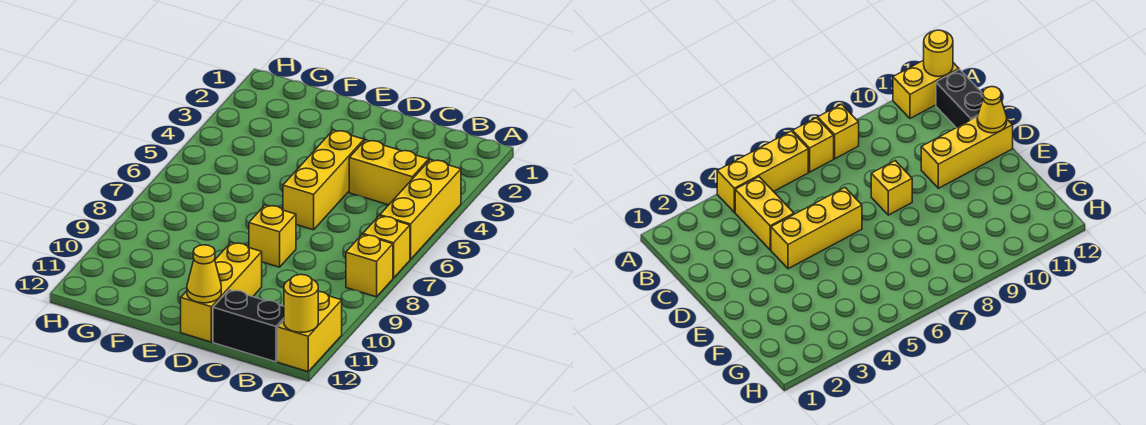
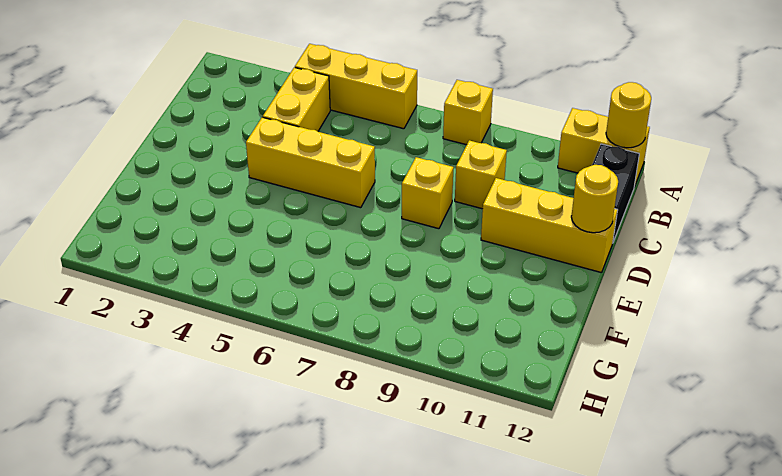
yellow brick A7 level 1 -> yellow brick C9 level 1
yellow cone D12 level 2 -> yellow round brick D12 level 2

